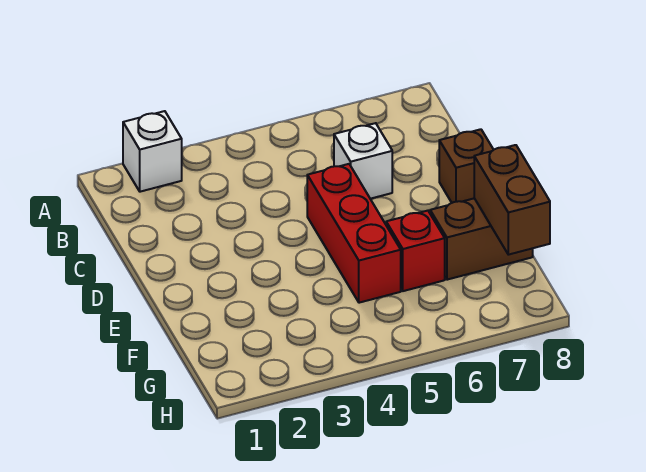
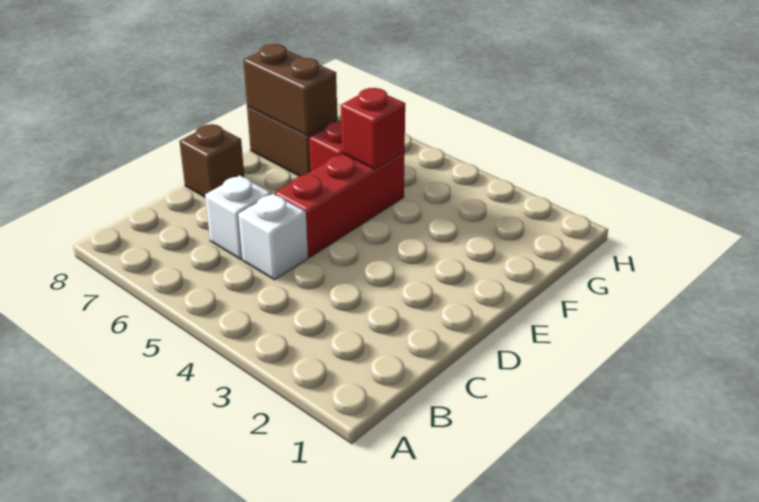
white brick A2 level 1 -> white brick C5 level 1
none -> red brick F5 level 2
brown brick F8:G8 level 2 -> brown brick F7:F8 level 2

